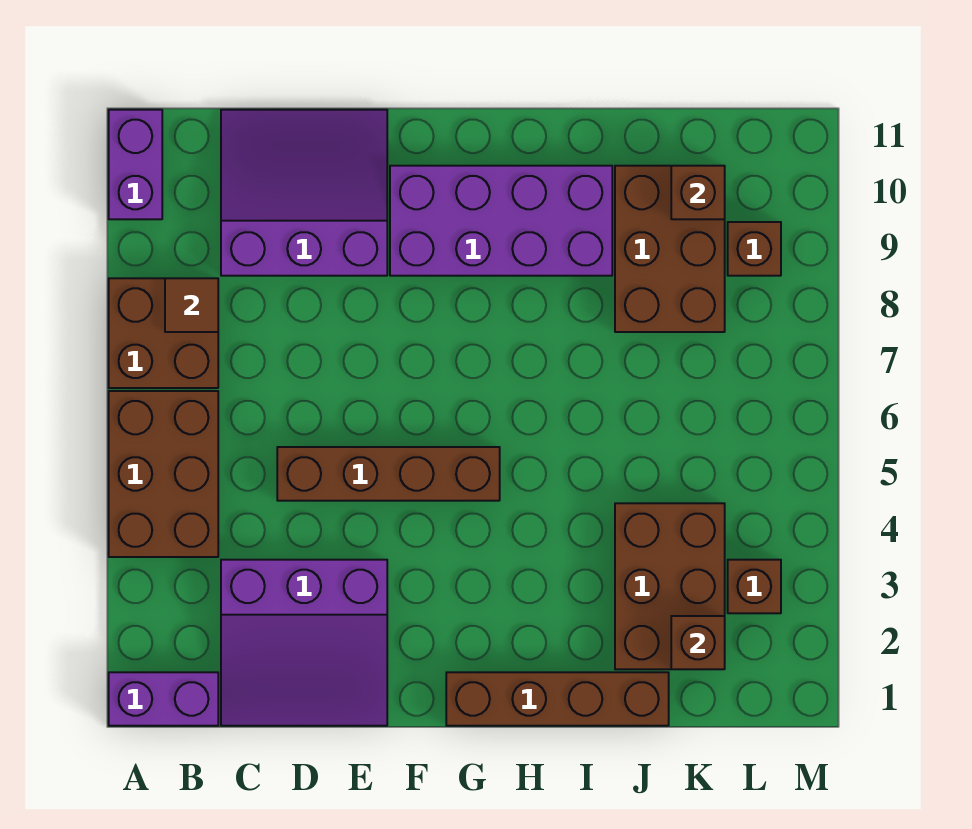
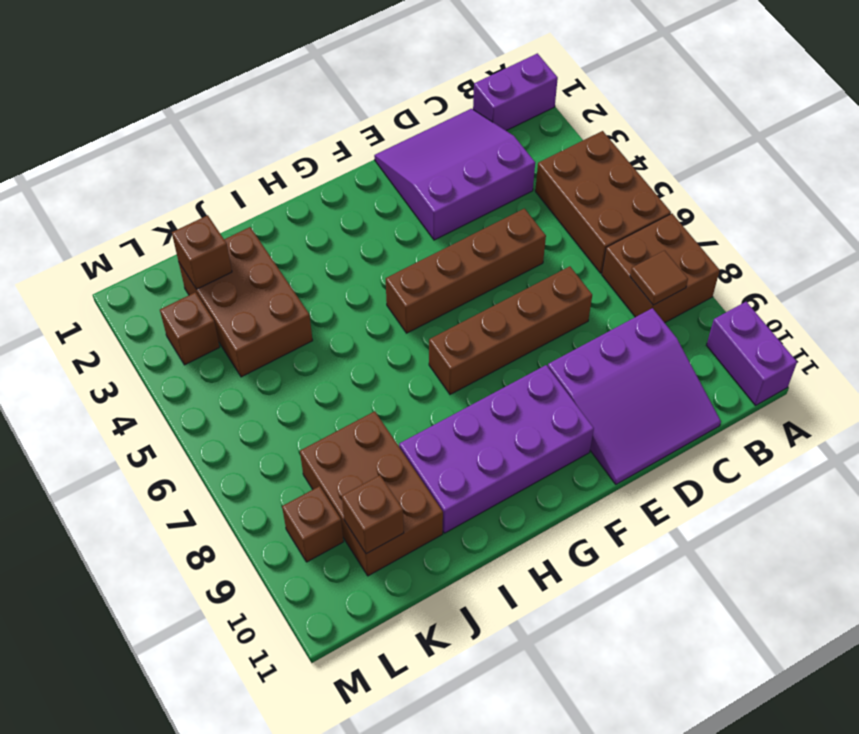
brown brick G1:J1 level 1 -> brown brick D7:G7 level 1

